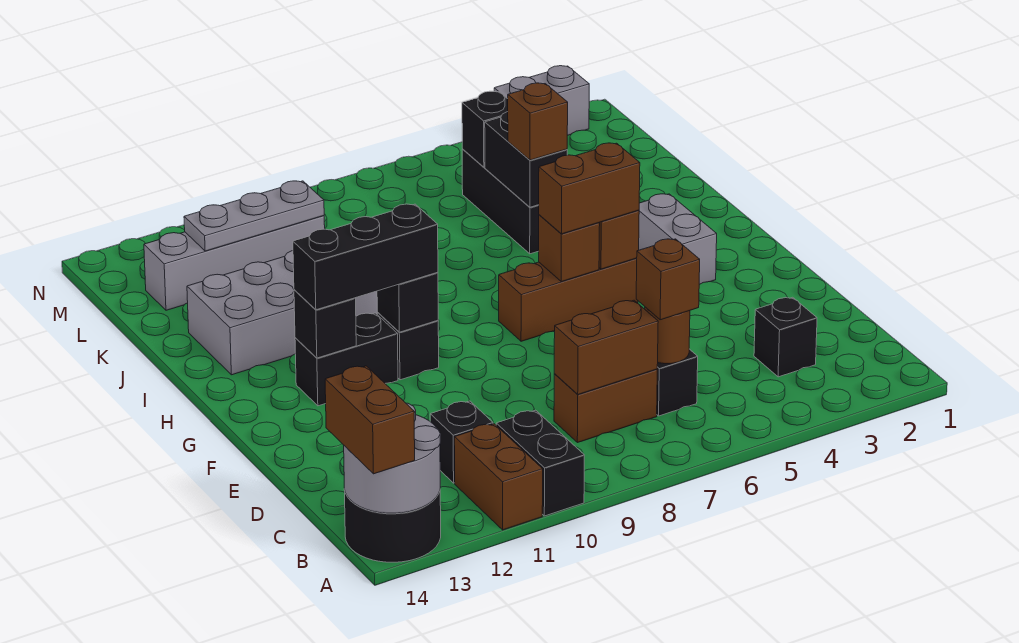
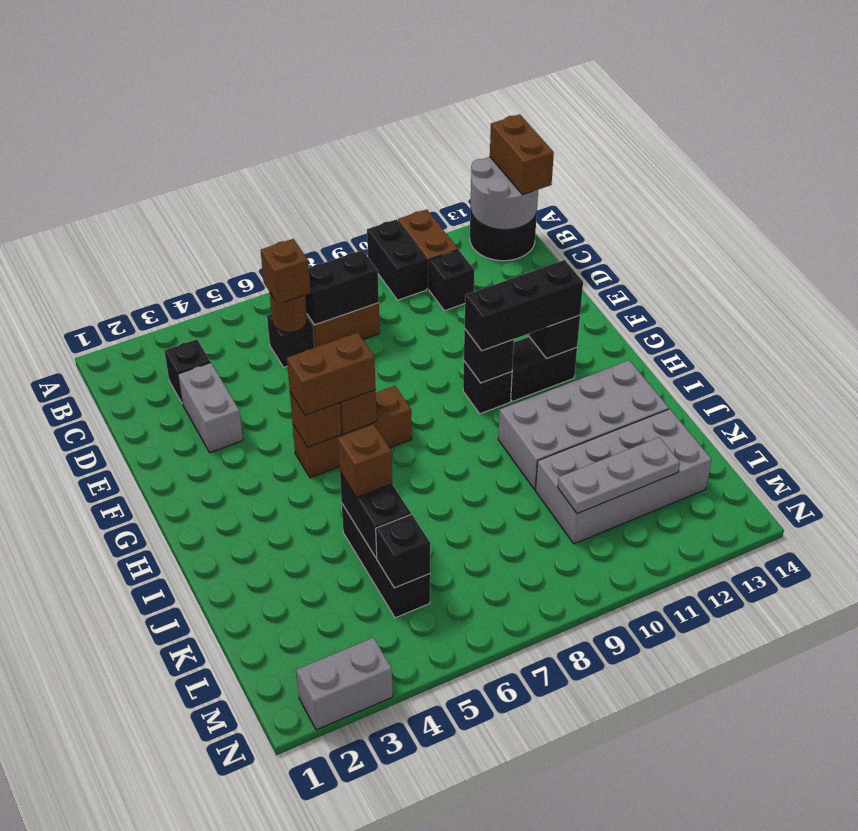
brown brick C7:C8 level 2 -> black brick C7:C8 level 2
grey brick G3:H3 level 1 -> grey brick D3:E3 level 1
grey brick L10:L13 level 1 -> grey brick K10:L13 level 1

